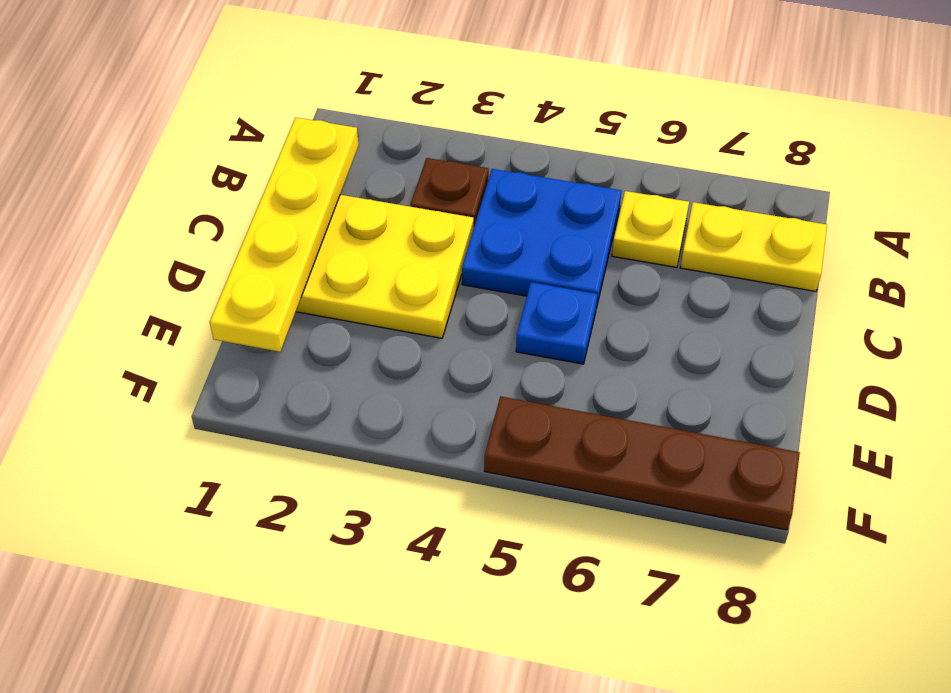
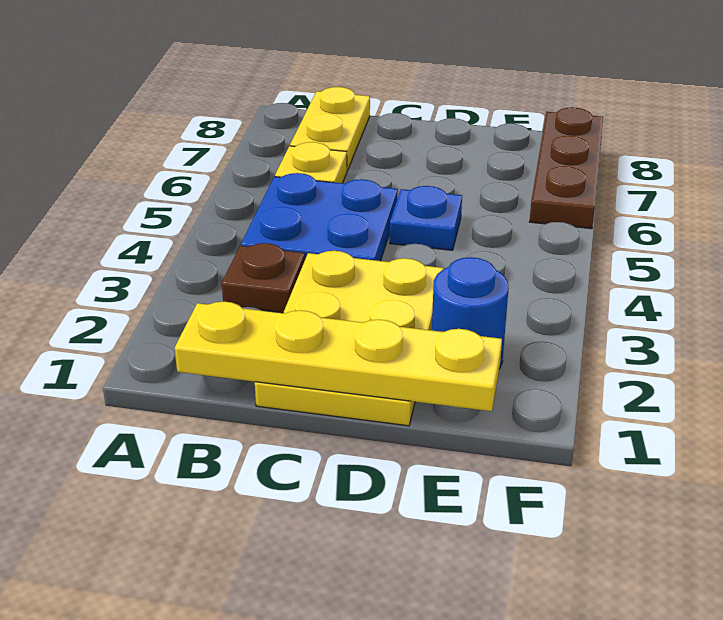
none -> blue round brick E2 level 1
brown plate F5:F8 level 1 -> brown plate F6:F8 level 1

